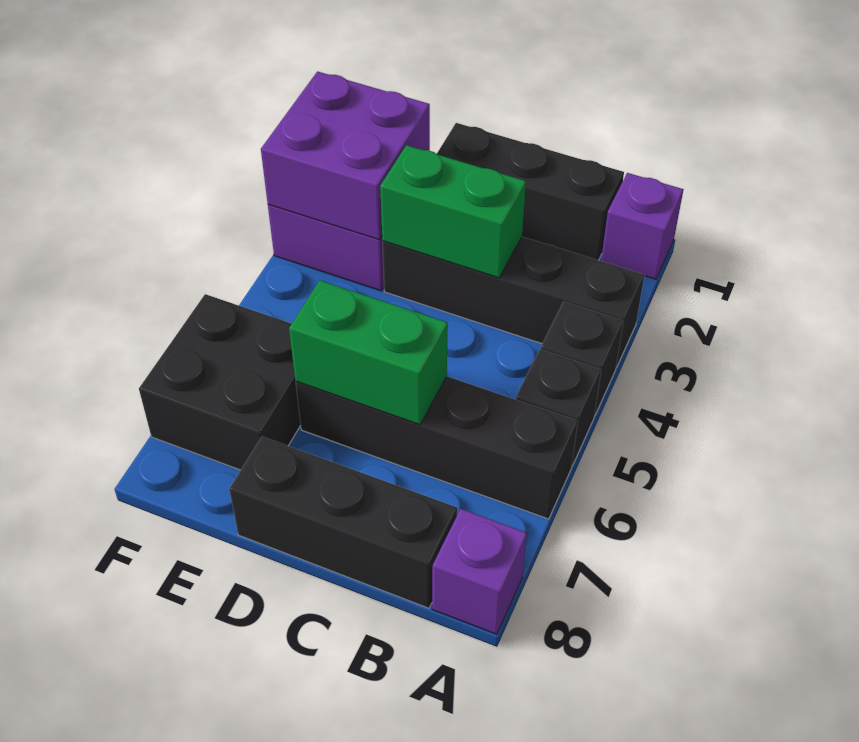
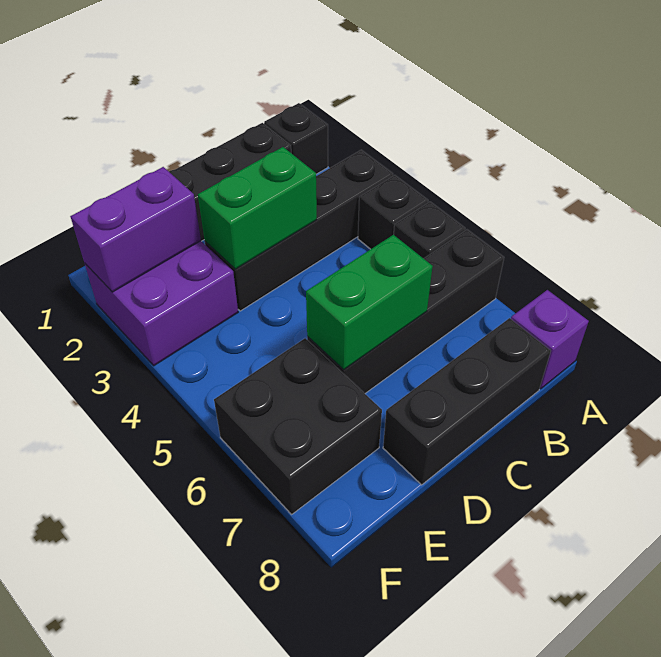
purple brick A1 level 1 -> black brick A1 level 1
purple brick E2:F3 level 2 -> purple brick E2:F2 level 2

